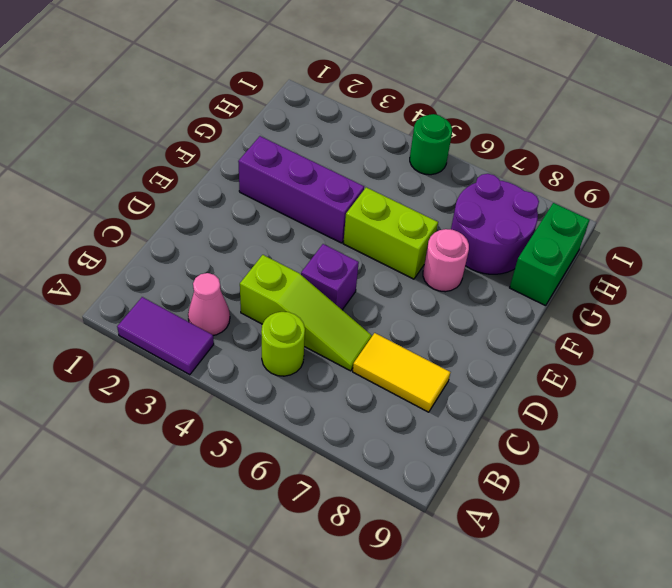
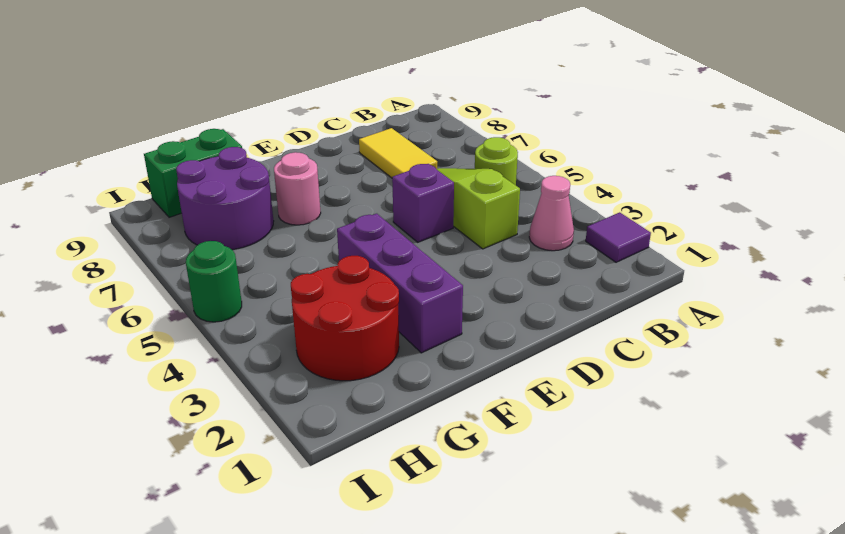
purple tile A2:A3 level 1 -> purple tile A2 level 1
lime brick F5:F6 level 1 -> none
none -> red round brick G2:H3 level 1

